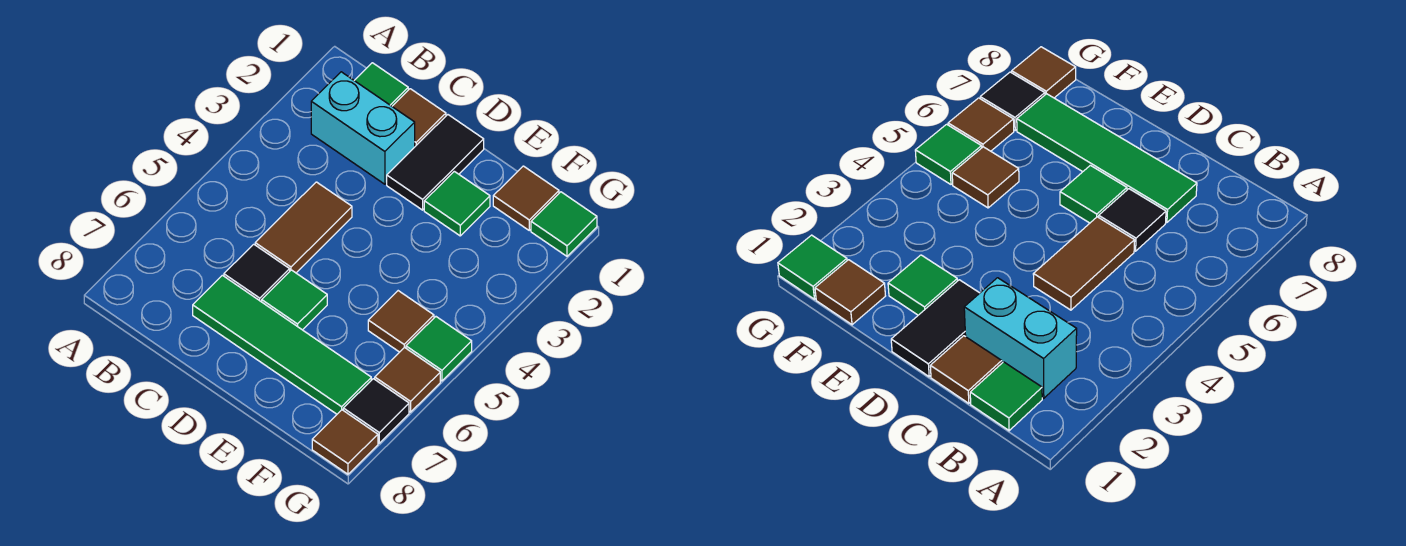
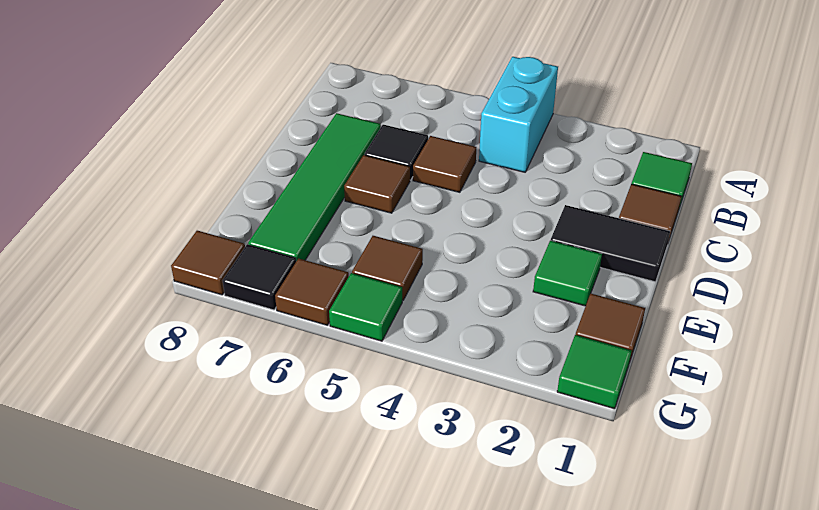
cyan brick B2:C2 level 1 -> cyan brick A4:B4 level 1
brown tile C4:C5 level 1 -> brown tile C5 level 1
green tile D6 level 1 -> brown tile D6 level 1

